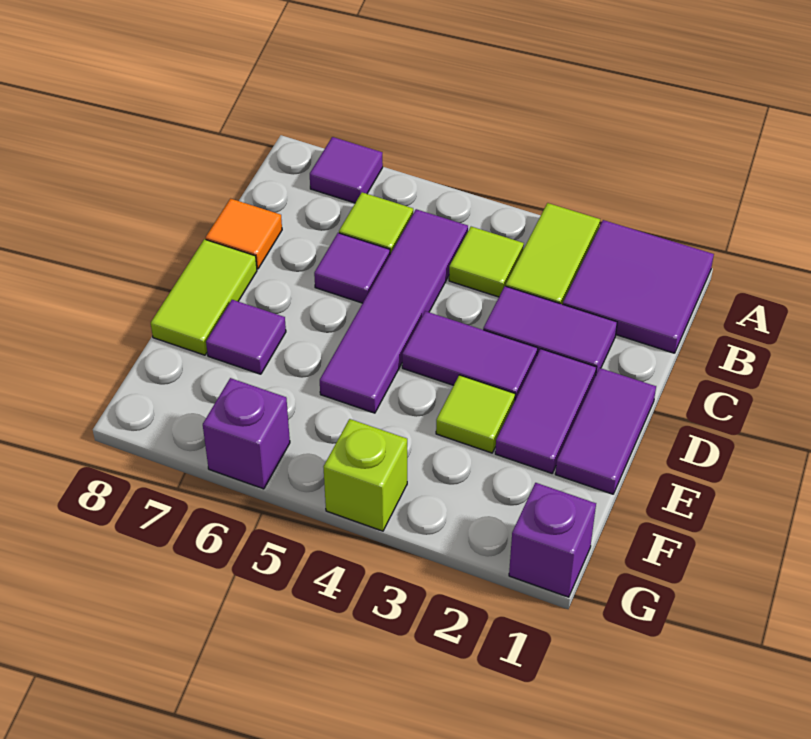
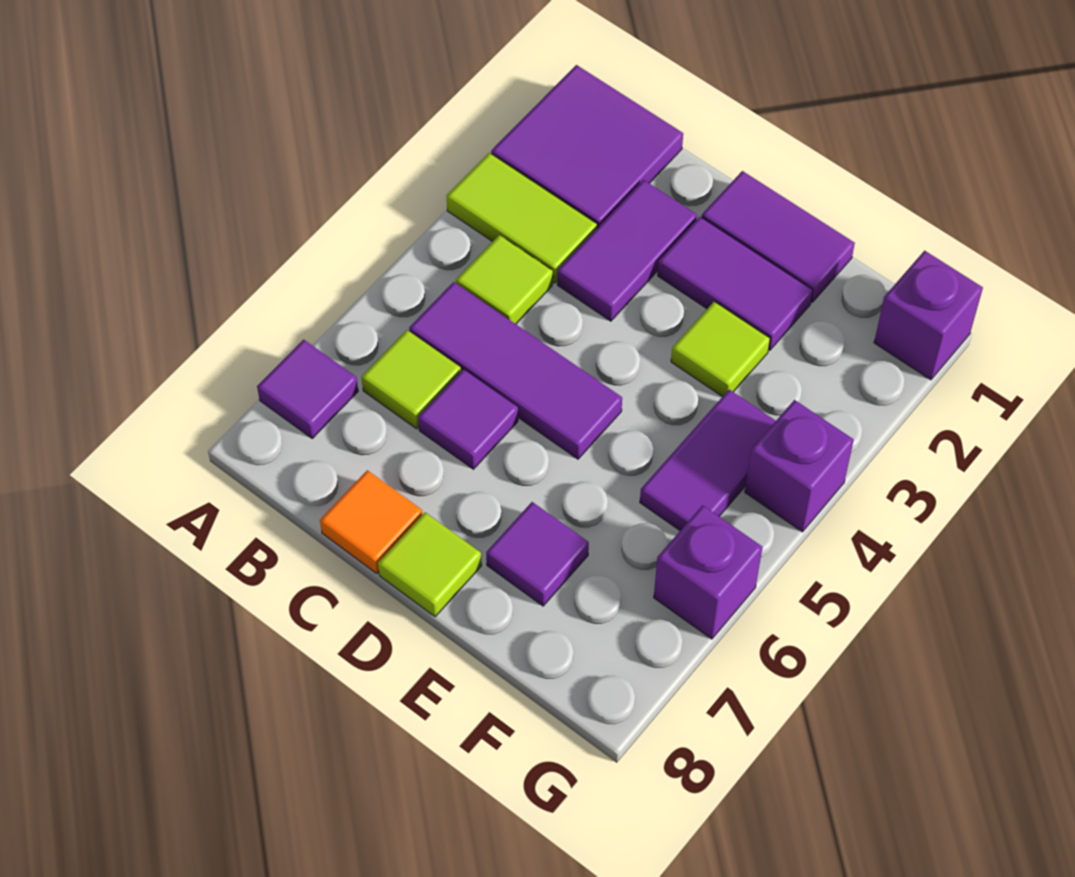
purple tile B5:E5 level 1 -> purple tile B5:D5 level 1
purple tile D3:D4 level 1 -> purple tile F4:F5 level 1
lime tile D8:E8 level 1 -> lime tile D8 level 1
lime brick G4 level 1 -> purple brick G4 level 1

